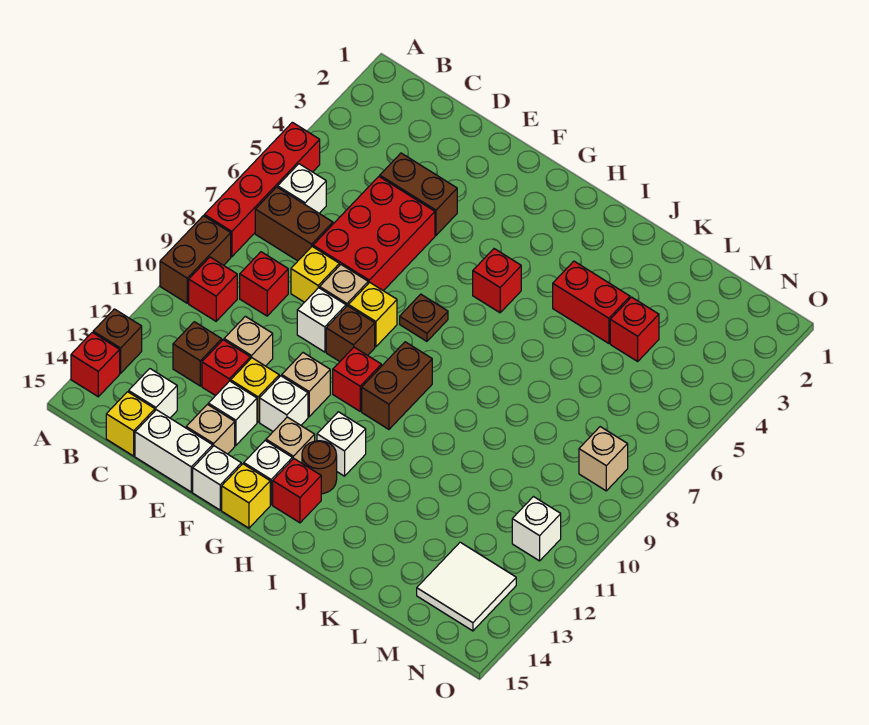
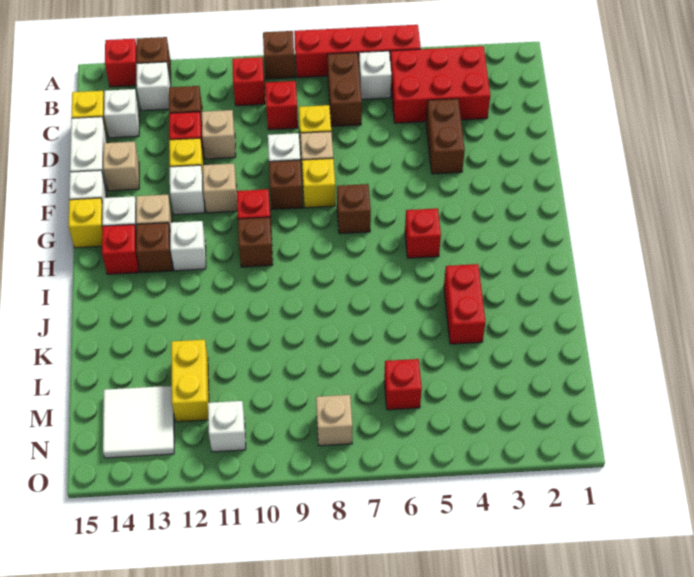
brown brick A9:A10 level 1 -> brown brick A9 level 1
red brick D5:E7 level 1 -> red brick B3:C5 level 1
white brick E13 level 1 -> white brick B13 level 1
brown plate G7 level 1 -> brown brick G7 level 1
brown brick H9:H10 level 1 -> brown brick H10 level 1
brown round brick H13 level 1 -> brown brick H13 level 1
red brick L4 level 1 -> red brick M6 level 1
none -> yellow brick L12:M12 level 1

